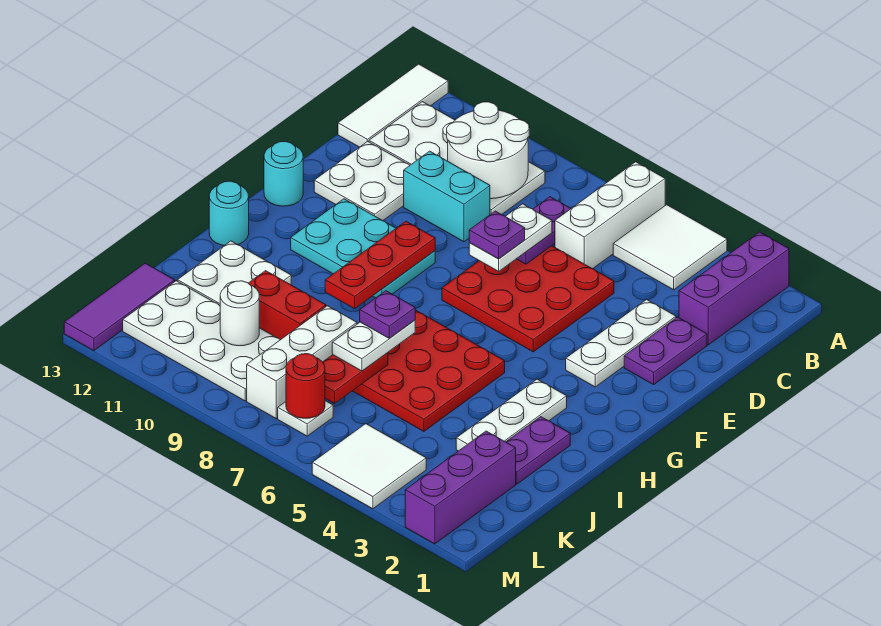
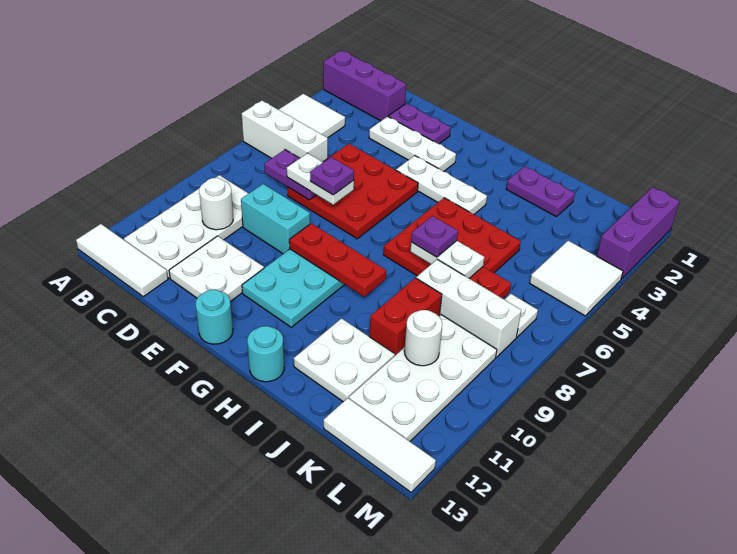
white round brick B9:C10 level 2 -> white round brick C10 level 2
cyan brick D9:D10 level 1 -> cyan brick D9:E9 level 1
white plate H3:J3 level 1 -> white plate F4:H4 level 1
purple brick K2:M2 level 1 -> purple brick M1:M3 level 1
purple tile K13:M13 level 1 -> white tile K13:M13 level 1
red round brick L7 level 2 -> none

